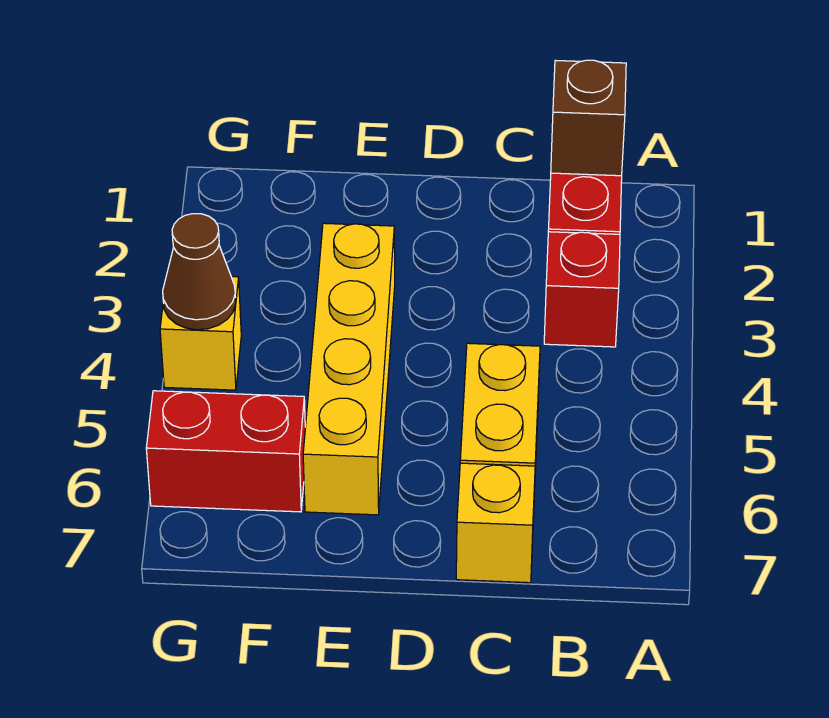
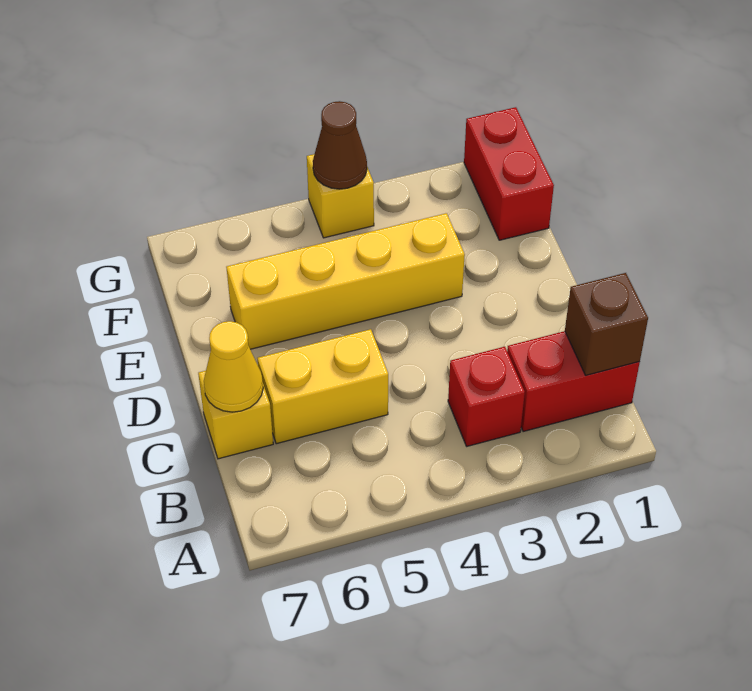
none -> yellow cone C7 level 2
red brick F6:G6 level 1 -> red brick F1:G1 level 1

